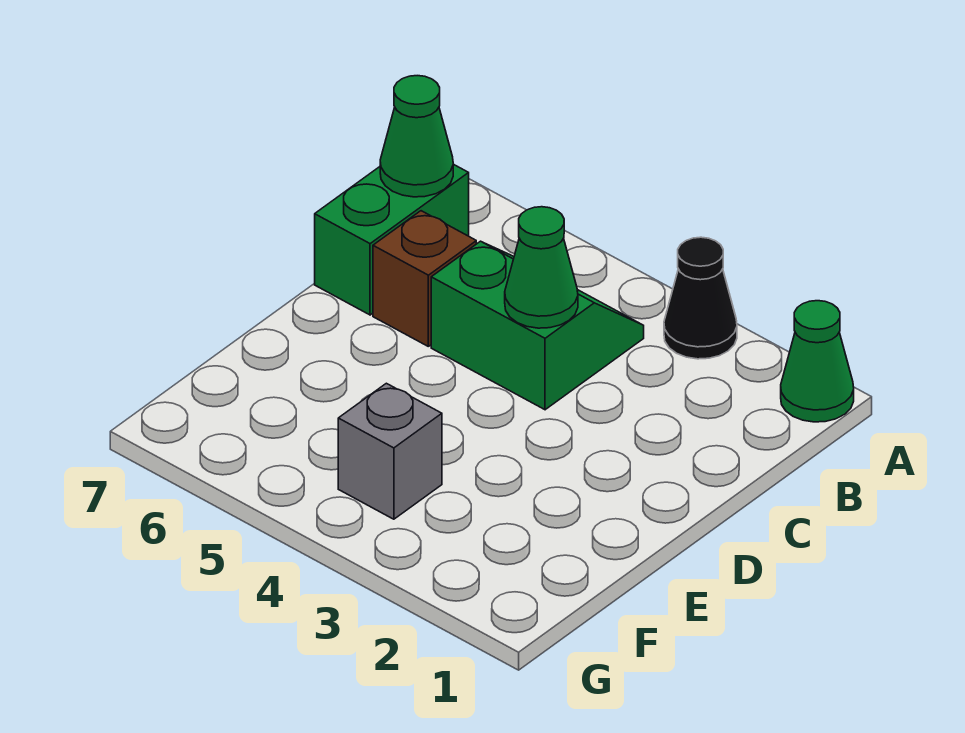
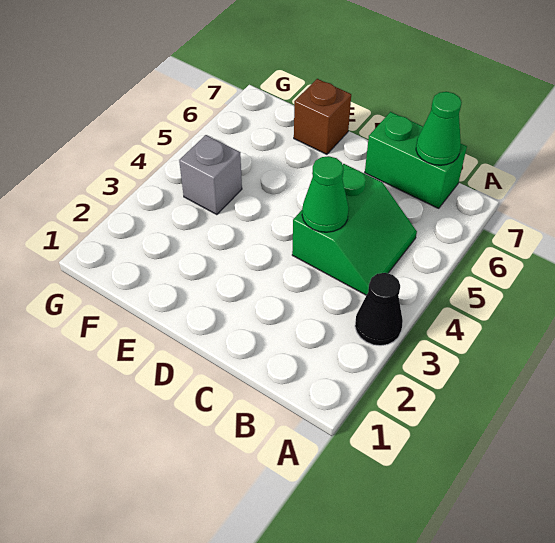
green cone A1 level 1 -> none
brown brick C6 level 1 -> brown brick E7 level 1

